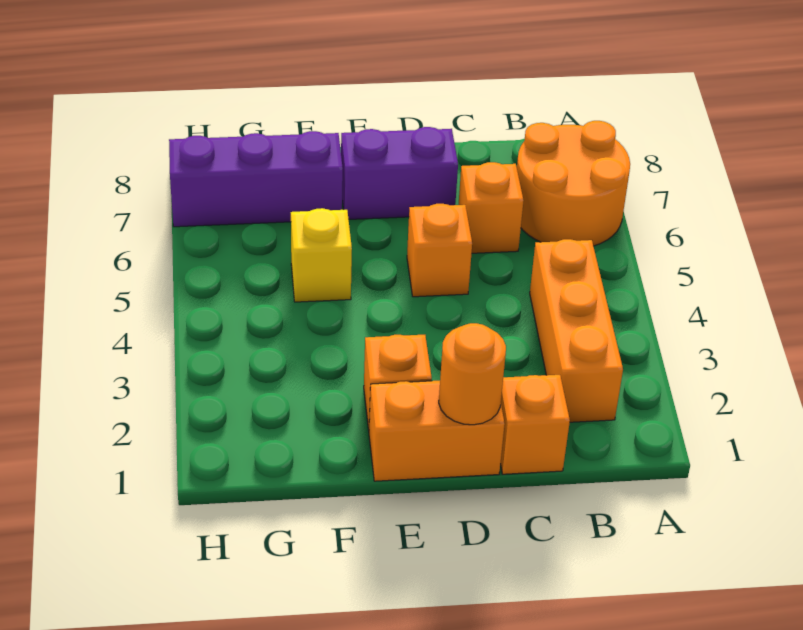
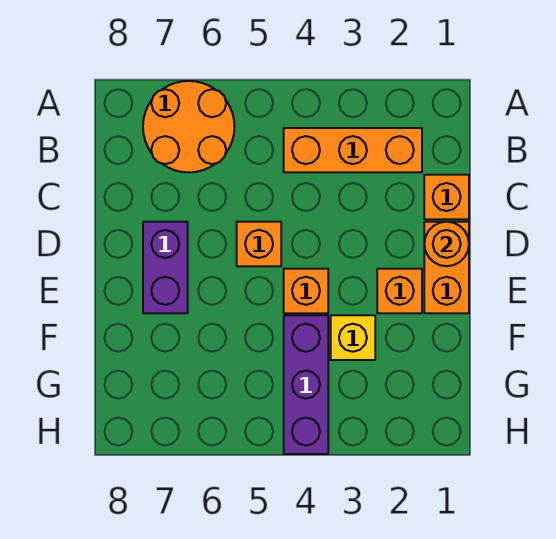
orange brick C6 level 1 -> orange brick E4 level 1
yellow brick F5 level 1 -> yellow brick F3 level 1
purple brick F7:H7 level 1 -> purple brick F4:H4 level 1

